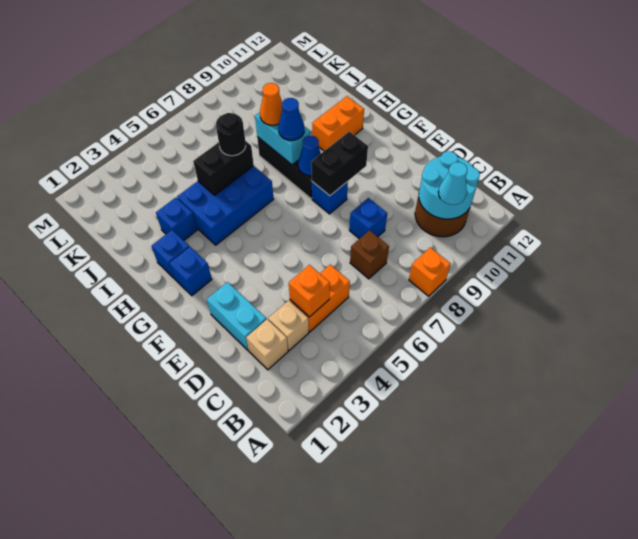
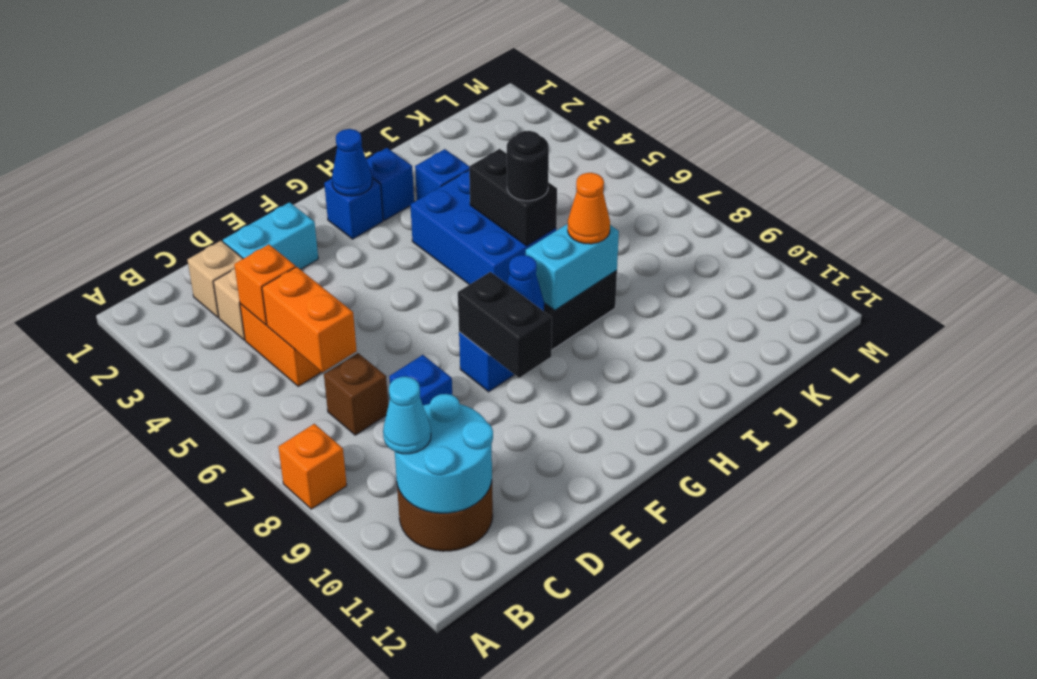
blue cone H8 level 3 -> blue cone G2 level 2
orange brick H10:H11 level 1 -> orange brick C5:C6 level 2

